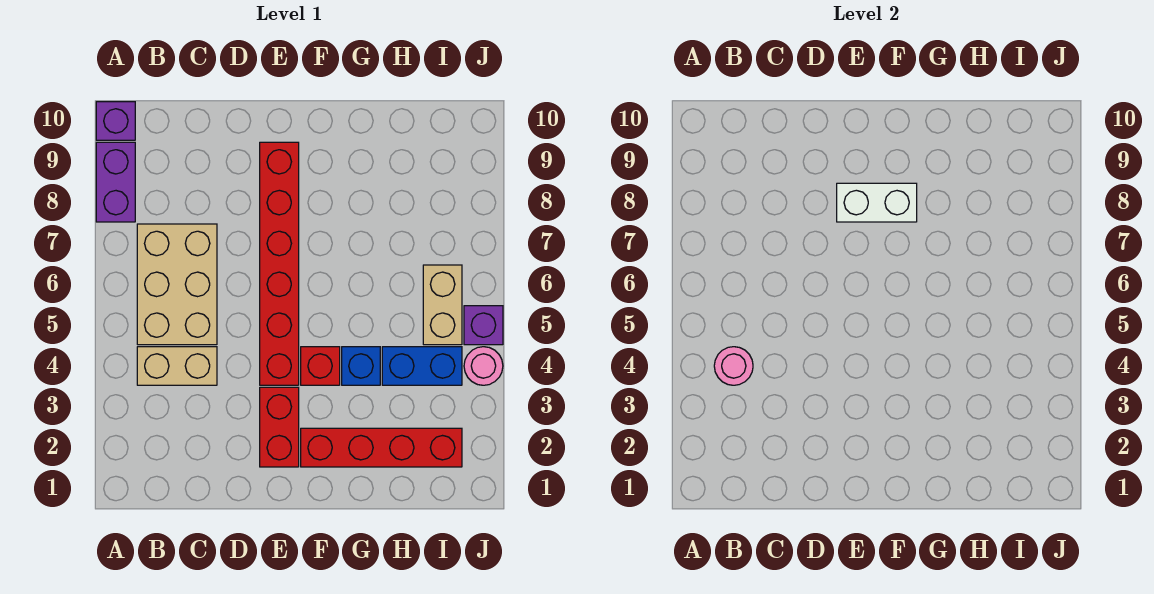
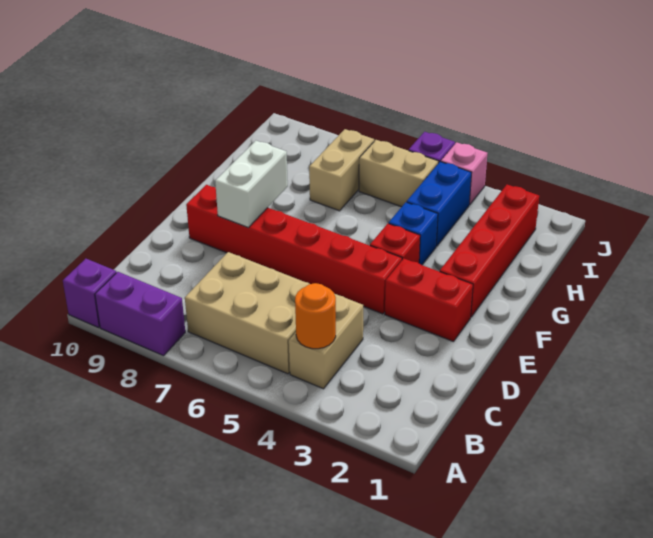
pink round brick B4 level 2 -> orange round brick B4 level 2
none -> tan brick H7:I7 level 1
pink round brick J4 level 1 -> pink brick J4 level 1

